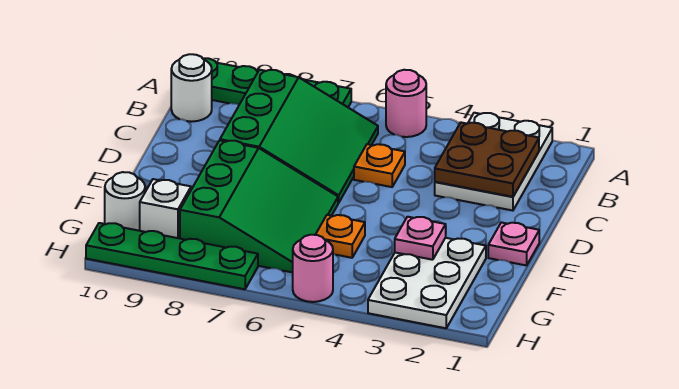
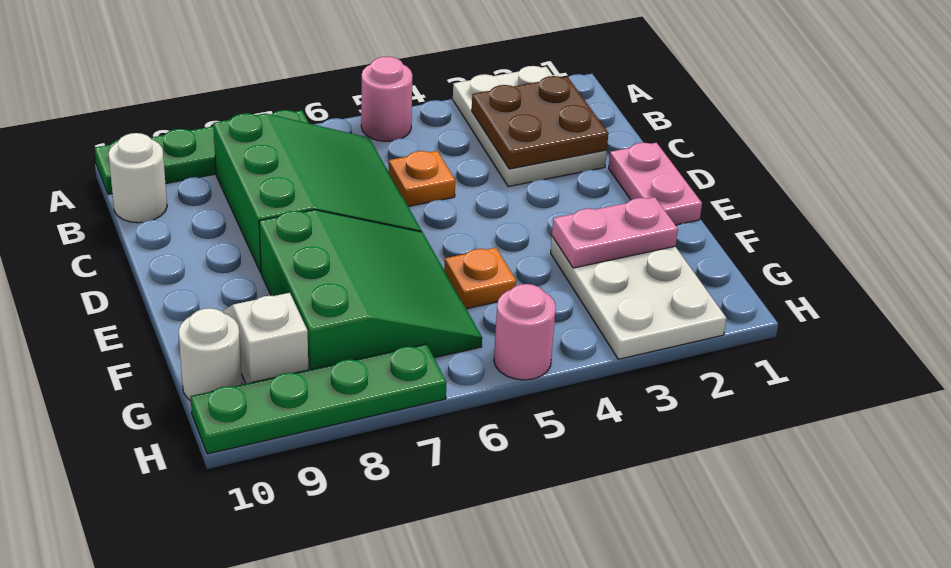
pink plate E1 level 1 -> pink plate D1:E1 level 1
pink plate F3 level 2 -> pink plate F2:F3 level 2

